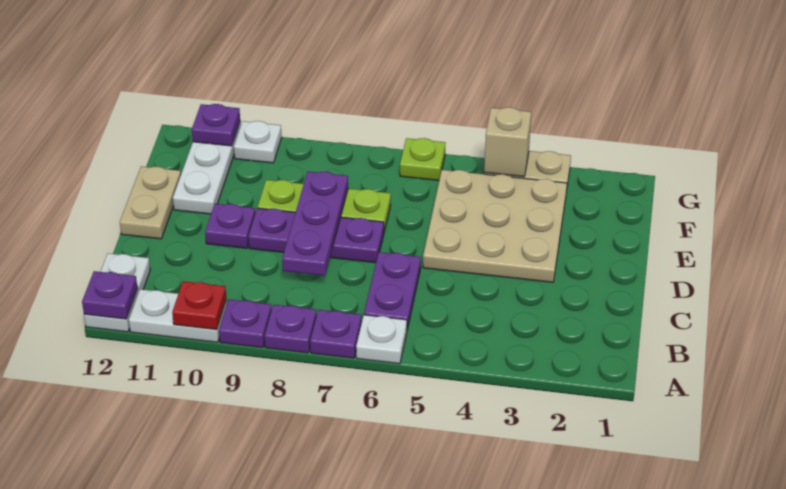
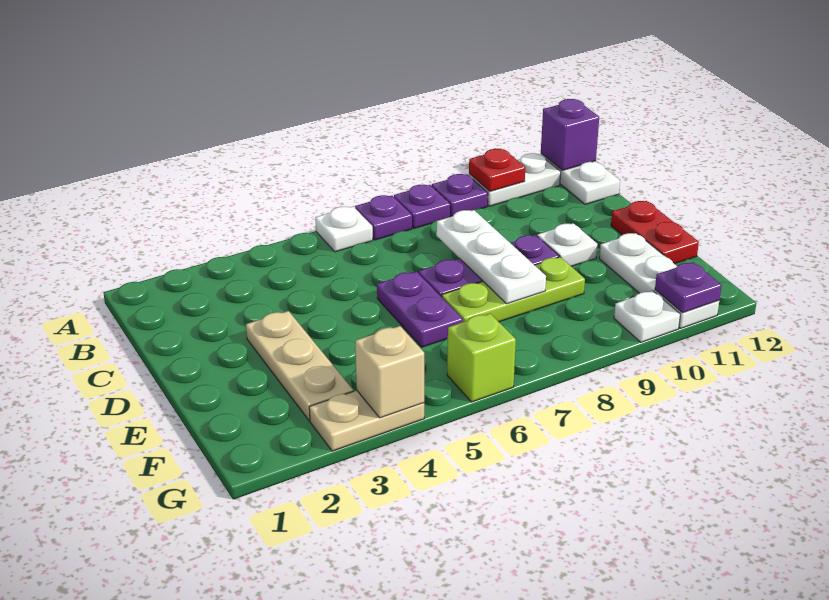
purple plate A12 level 2 -> purple brick A12 level 2
purple plate B6:C6 level 1 -> purple plate D6:E6 level 1
purple plate C8:E8 level 2 -> white plate C8:E8 level 2
tan plate D3:F5 level 1 -> tan plate D3:F3 level 1
purple plate D10 level 1 -> white plate D10 level 1
tan plate D12:E12 level 1 -> red plate D12:E12 level 1
lime plate G6 level 1 -> lime brick G6 level 1

